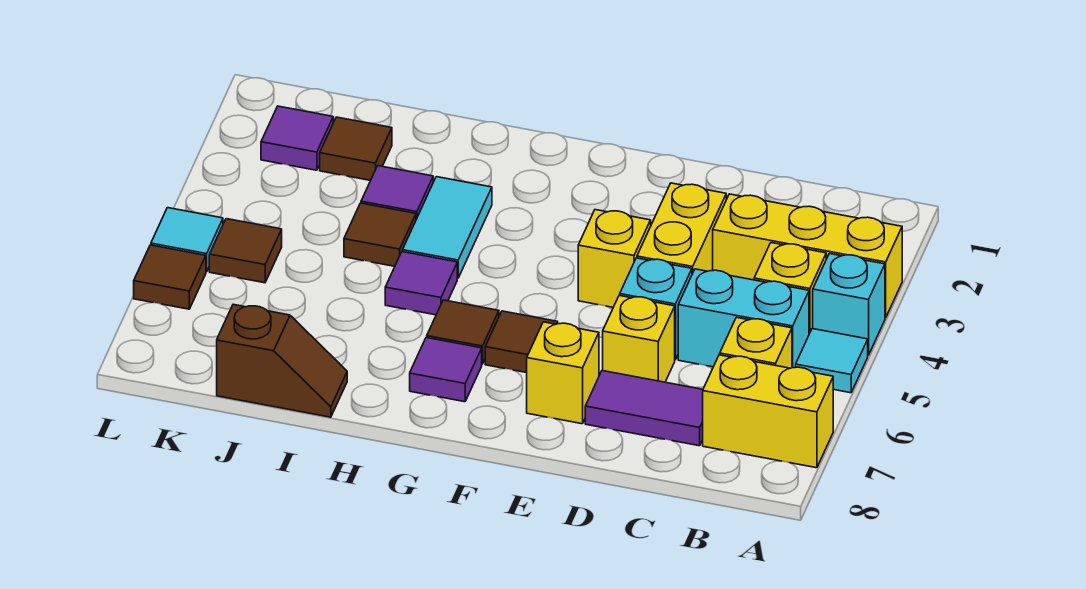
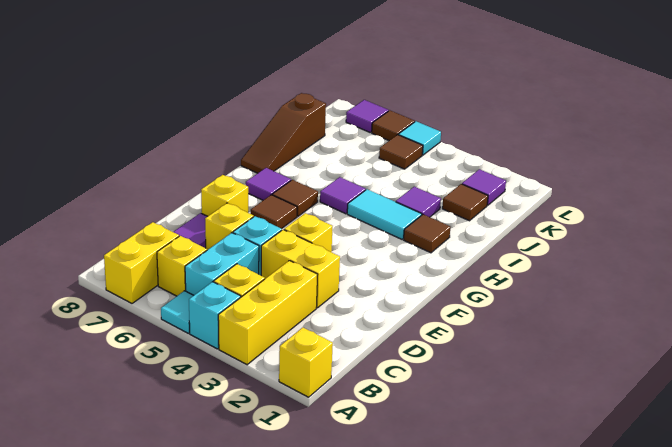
none -> yellow brick A1 level 1
brown tile I4 level 1 -> brown tile H2 level 1
brown slope I8:J8 level 1 top J -> brown slope H8:J8 level 1 top J
none -> purple tile L7 level 1

